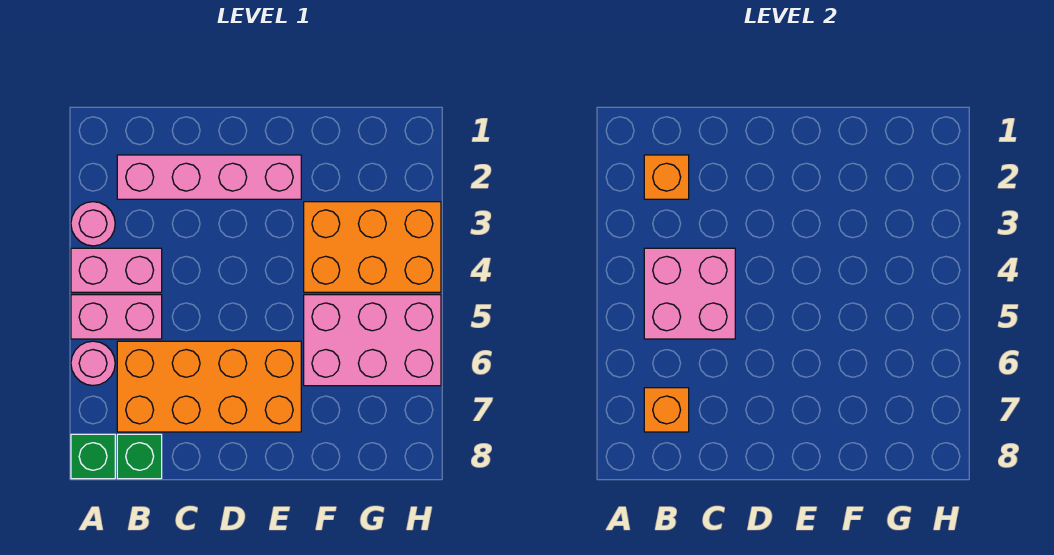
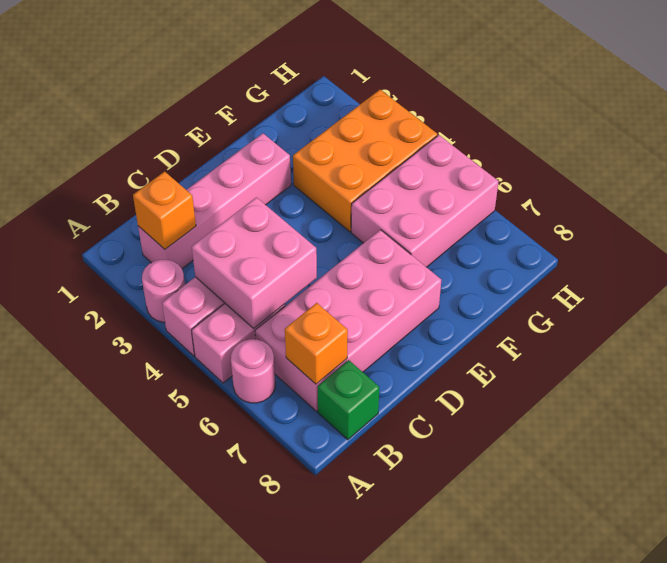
green brick A8 level 1 -> none
orange brick B6:E7 level 1 -> pink brick B6:E7 level 1

